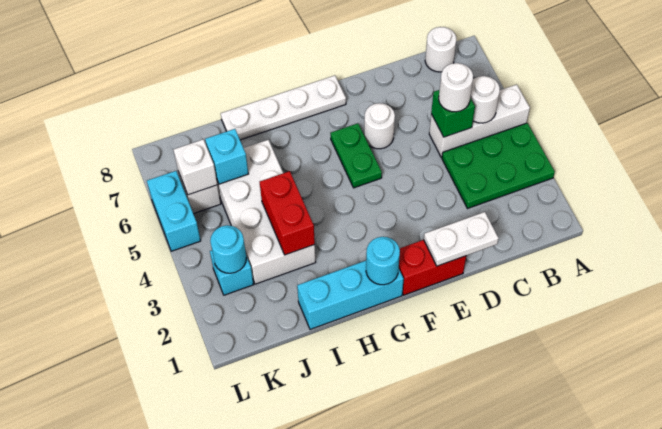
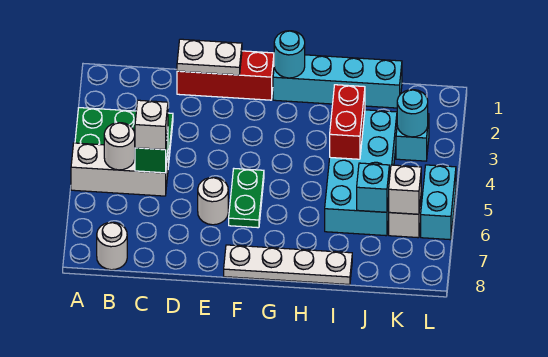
white round brick C5 level 3 -> white brick C5 level 3
red brick E1:F1 level 1 -> red brick D1:F1 level 1
cyan brick G1:I1 level 1 -> cyan brick G1:J1 level 1
white brick I3:J6 level 1 -> cyan brick I3:J6 level 1

